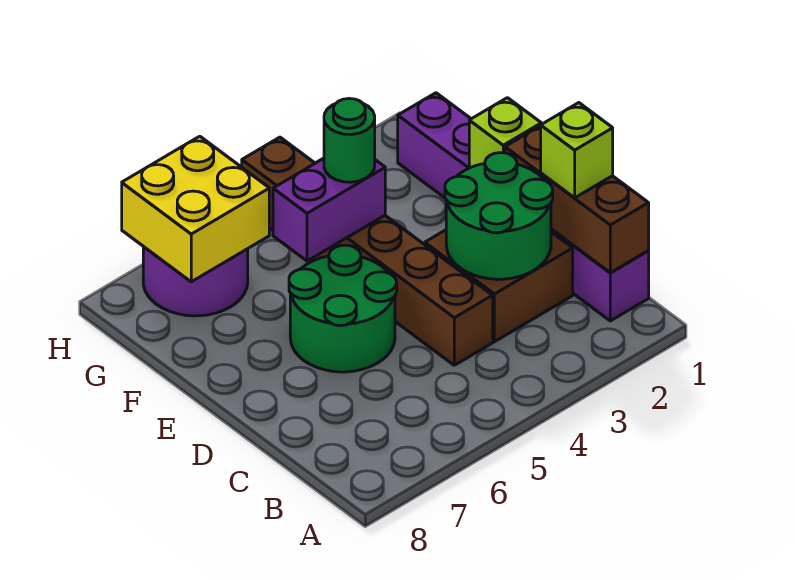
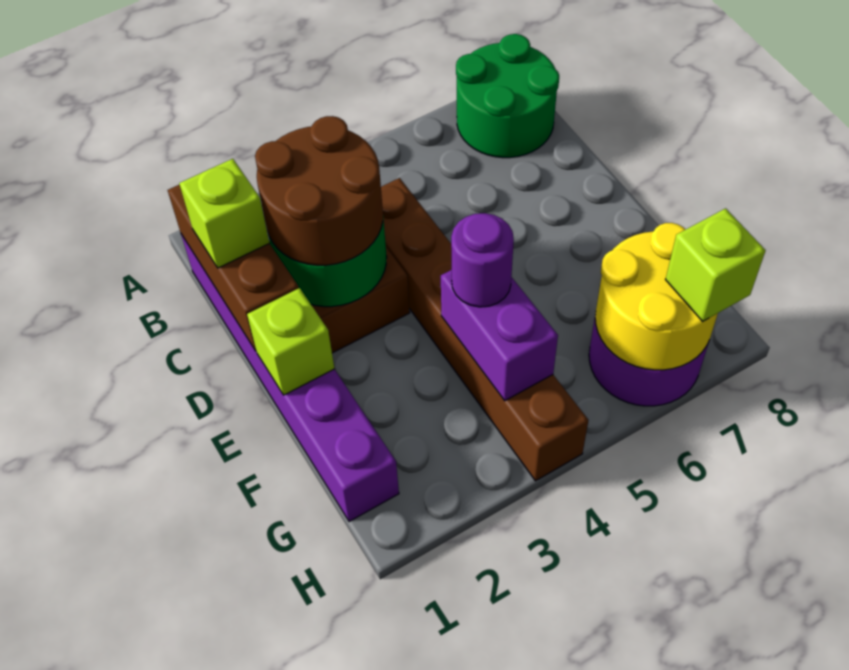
none -> brown round brick C2:D3 level 3
green round brick D5:E6 level 1 -> green round brick A7:B8 level 1
purple brick F4:F5 level 2 -> purple brick F4:G4 level 2
green round brick F4 level 3 -> purple round brick F4 level 3
yellow brick G6:H7 level 2 -> yellow round brick G6:H7 level 2
none -> lime brick H7 level 3

